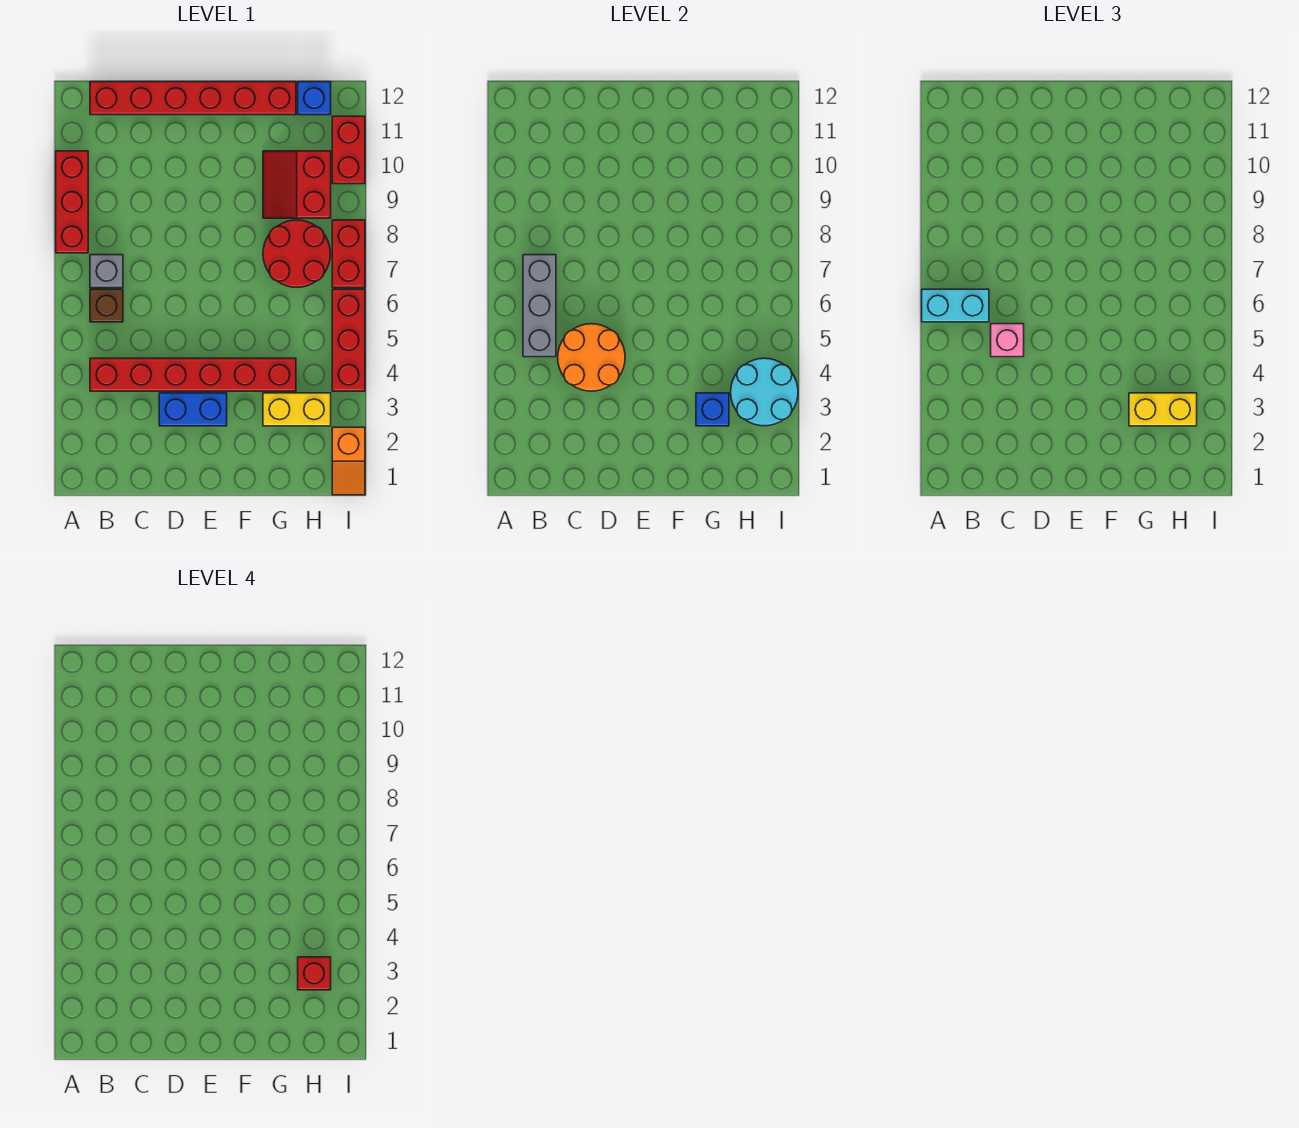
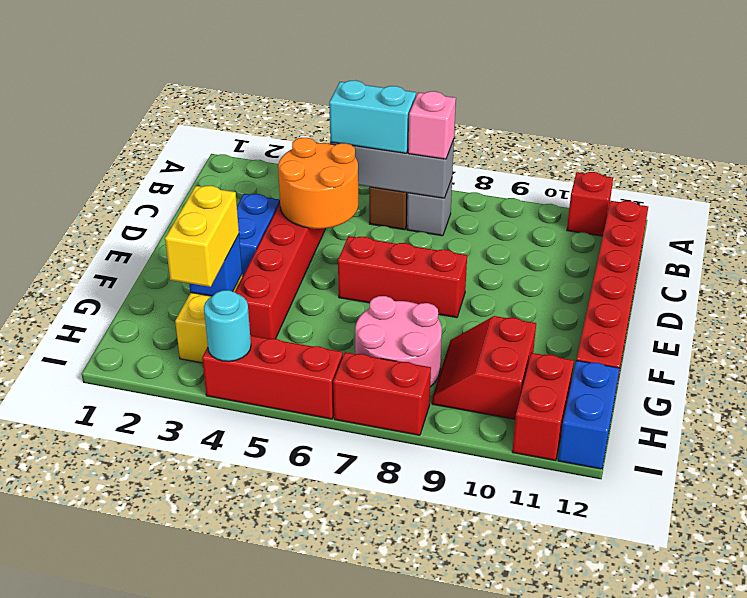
cyan brick A6:B6 level 3 -> cyan brick B5:B6 level 3
red brick A8:A10 level 1 -> red brick E6:E8 level 1
pink brick C5 level 3 -> pink brick B7 level 3
red round brick G7:H8 level 1 -> pink round brick G7:H8 level 1
red slope G9:H10 level 1 top H -> red slope G9:H10 level 1 top 10
cyan round brick H3:I4 level 2 -> cyan round brick I4 level 2
red brick H3 level 4 -> red brick A11 level 1
blue brick H12 level 1 -> blue brick H12:I12 level 1
orange slope I1:I2 level 1 top 2 -> none
red brick I10:I11 level 1 -> red brick H11:I11 level 1

